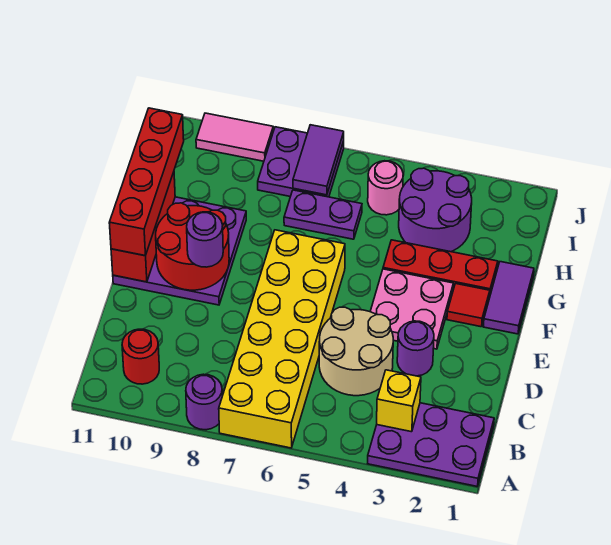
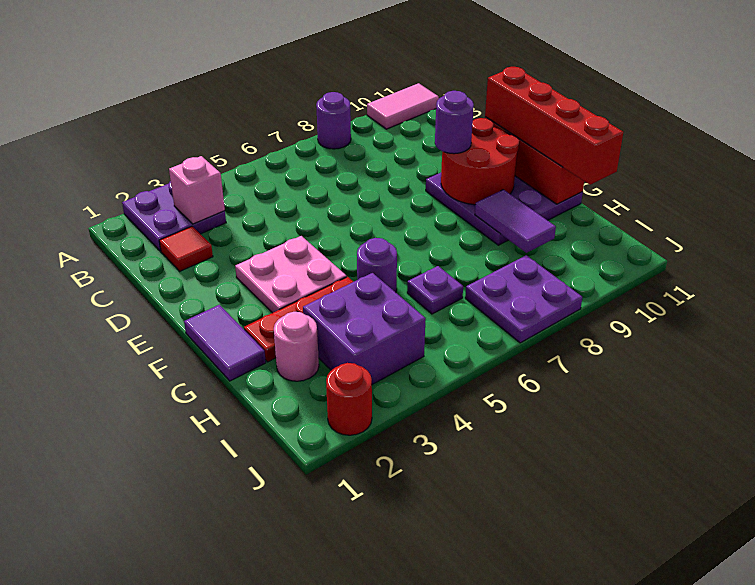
purple plate A1:B3 level 1 -> purple plate A2:B3 level 1
yellow brick A6:F7 level 1 -> none
yellow brick B3 level 2 -> pink brick B3 level 2
red round brick B10 level 1 -> red round brick J2 level 1
tan round brick C4:D5 level 1 -> none
purple round brick D3 level 1 -> purple round brick G5 level 1
red tile F2 level 1 -> red tile C2 level 1
purple round brick H3:I4 level 1 -> purple brick H3:I4 level 1
purple plate H6:H7 level 1 -> purple plate H6 level 1
pink round brick I5 level 1 -> pink round brick H2 level 1
purple tile I7:J7 level 2 -> purple tile G9:H9 level 2
pink tile J9:J10 level 1 -> pink tile A10:A11 level 1

